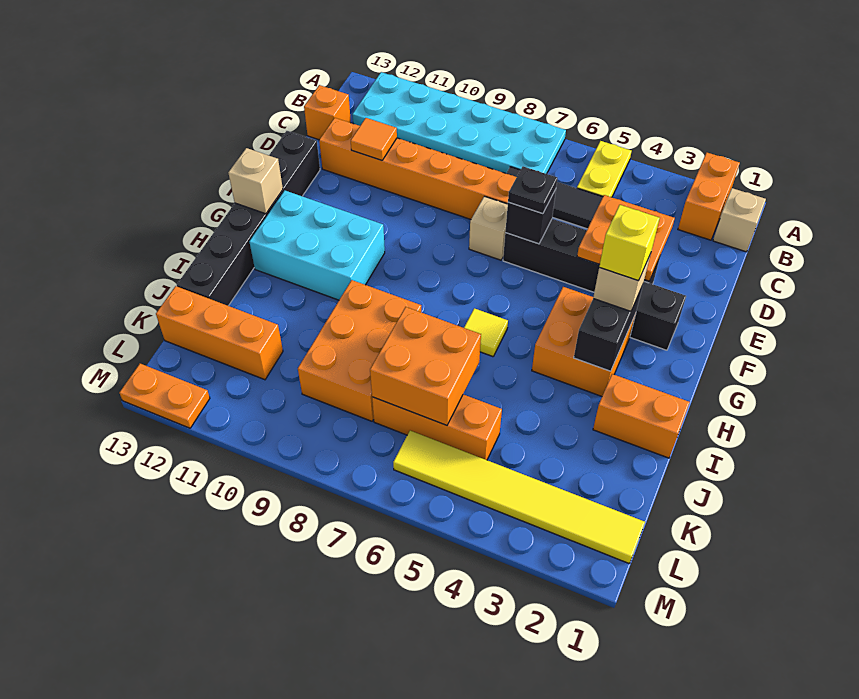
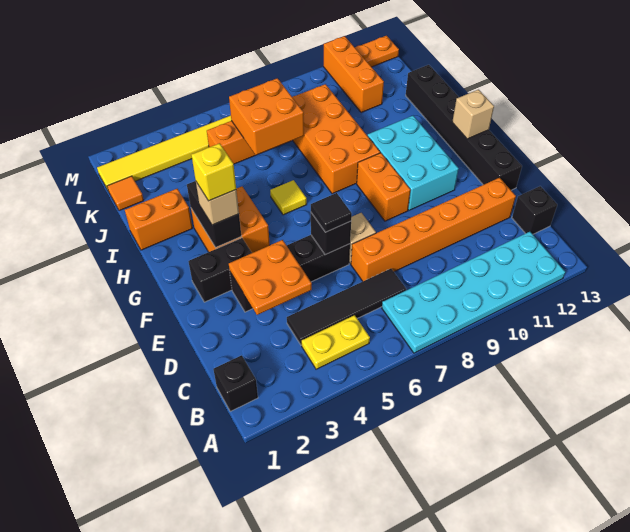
orange brick A2:B2 level 1 -> orange brick F9:G9 level 1
yellow plate A5:B5 level 1 -> yellow plate B4:B5 level 1
tan brick B1 level 1 -> black brick B1 level 1
orange brick C13 level 1 -> black brick C13 level 1
orange tile D11 level 2 -> orange tile K1 level 1
black plate E6 level 3 -> black tile E6 level 3
cyan brick G10:H12 level 1 -> cyan brick F10:H11 level 1
orange brick I8:K9 level 1 -> orange brick H8:K9 level 1
orange brick K11:K13 level 1 -> orange brick K11:M11 level 1

